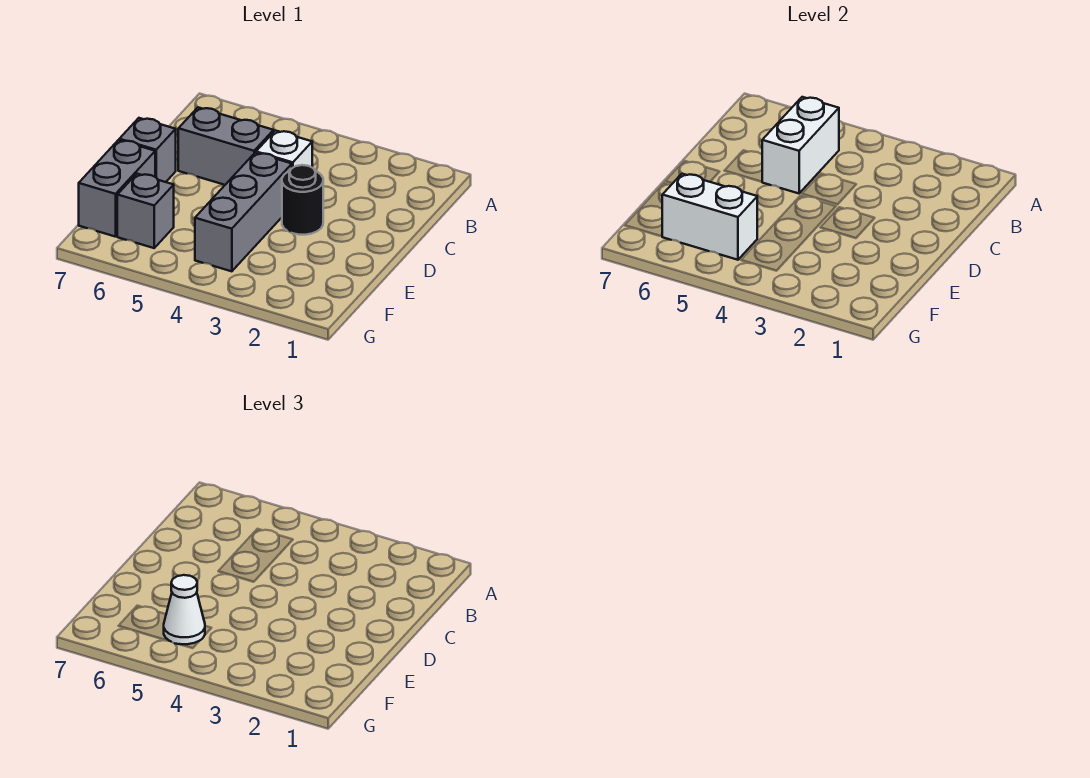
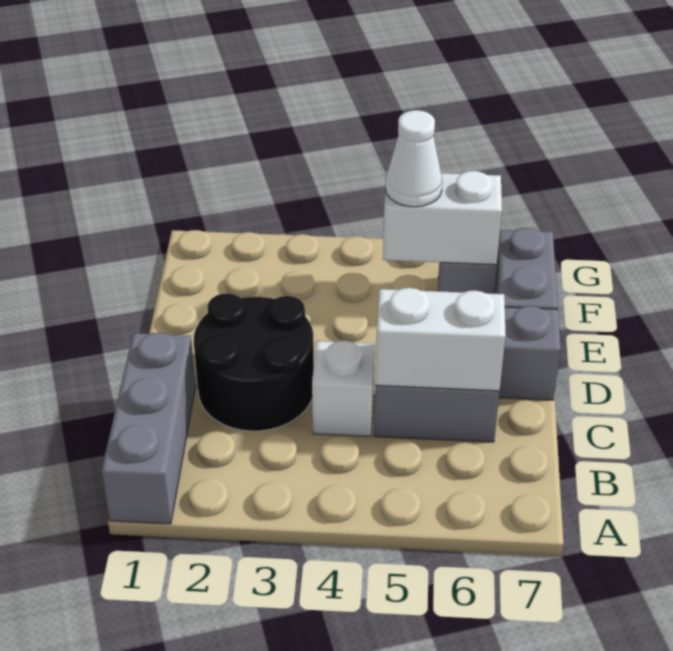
white brick B5:C5 level 2 -> white brick C5:C6 level 2
black round brick D3 level 1 -> black round brick C2:D3 level 1
grey brick D4:F4 level 1 -> grey brick A1:C1 level 1

